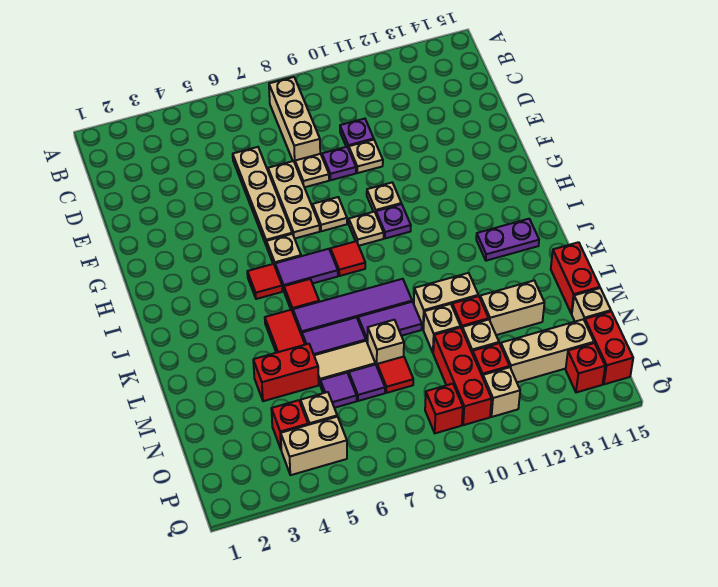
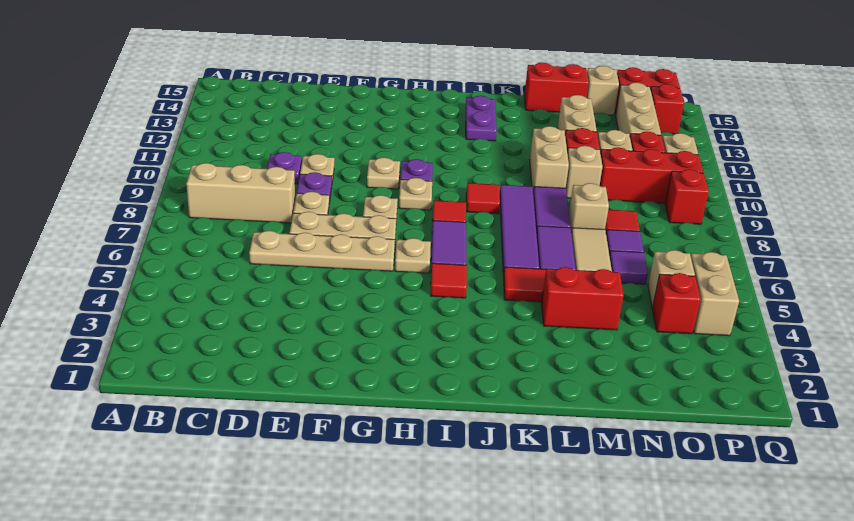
red tile J6 level 1 -> red tile J9 level 1
red brick M4:M5 level 1 -> red brick L4:M4 level 1

